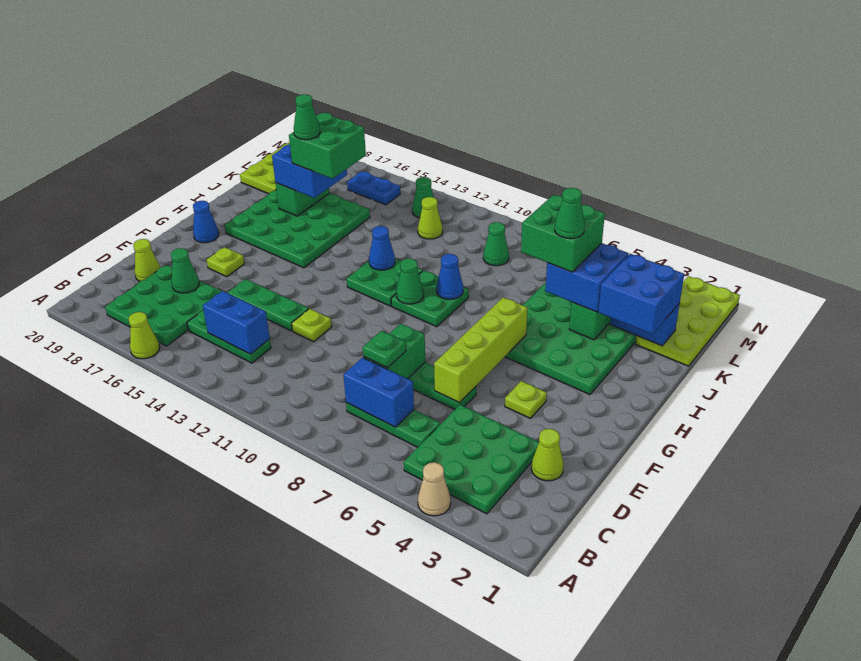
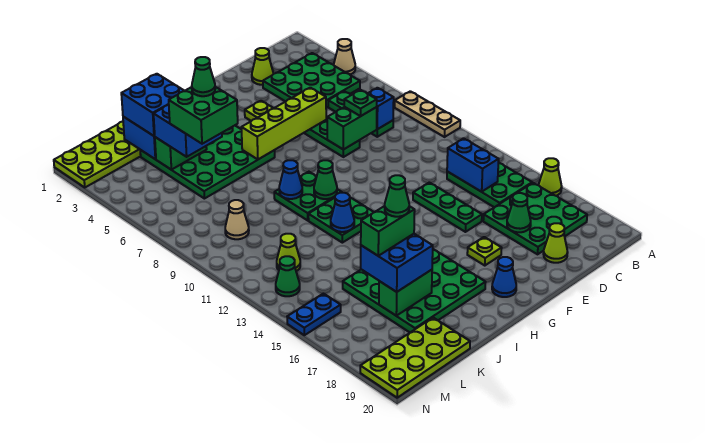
none -> tan plate A8:A10 level 1
blue brick C7:C8 level 2 -> blue brick C8 level 2
green plate C13:C15 level 1 -> green plate B13:C15 level 1
lime plate E12 level 1 -> none
green brick J15:K16 level 4 -> green brick J16:K16 level 4
green cone L9 level 1 -> tan cone L9 level 1
blue plate M15:M16 level 1 -> blue plate M15:N15 level 1

